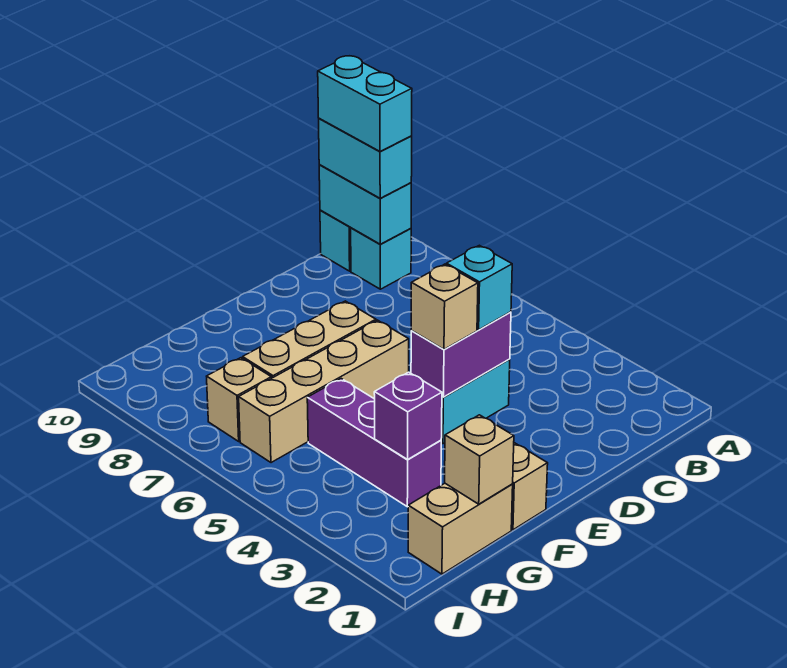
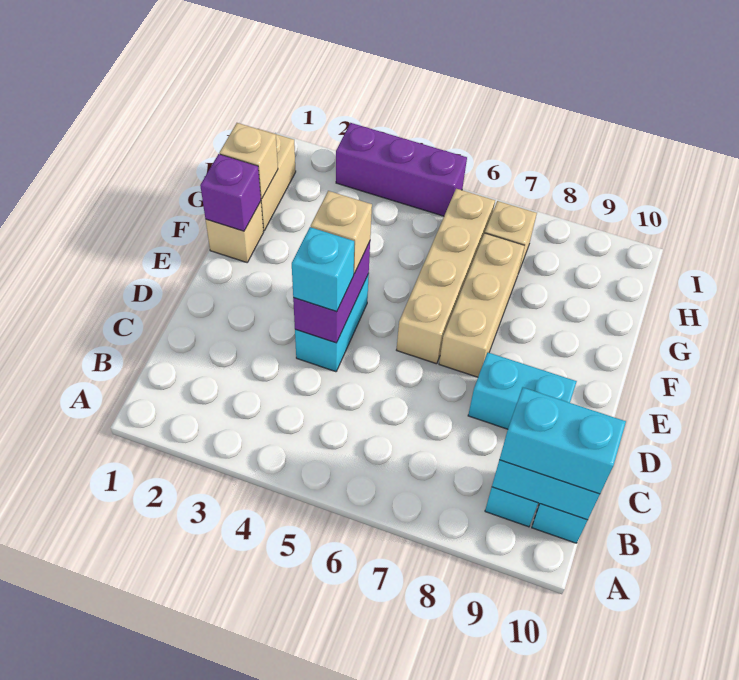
cyan brick B9:B10 level 4 -> cyan brick D8:D9 level 1
purple brick G3:G5 level 1 -> purple brick I3:I5 level 1
purple brick G3 level 2 -> purple brick F1 level 2

